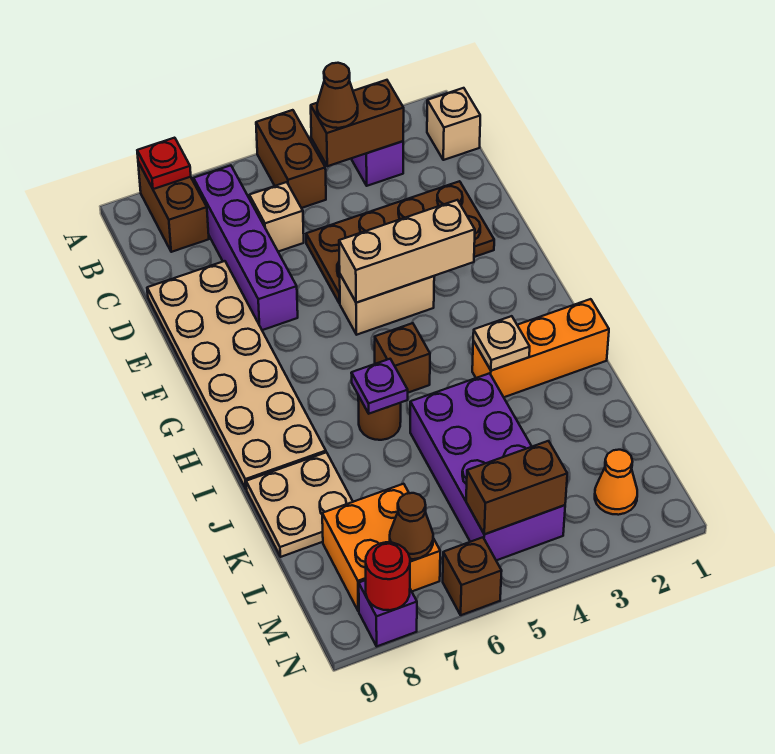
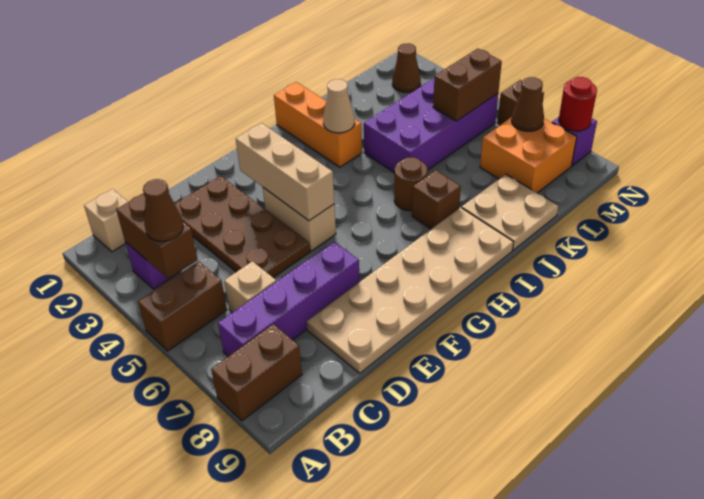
red plate A8 level 2 -> none
brown brick H5 level 1 -> brown brick I7 level 1
tan plate I3 level 2 -> tan cone I3 level 2
purple plate I6 level 2 -> none
orange cone M2 level 1 -> brown cone M2 level 1
brown brick M4:M5 level 2 -> brown brick L5:M5 level 2

